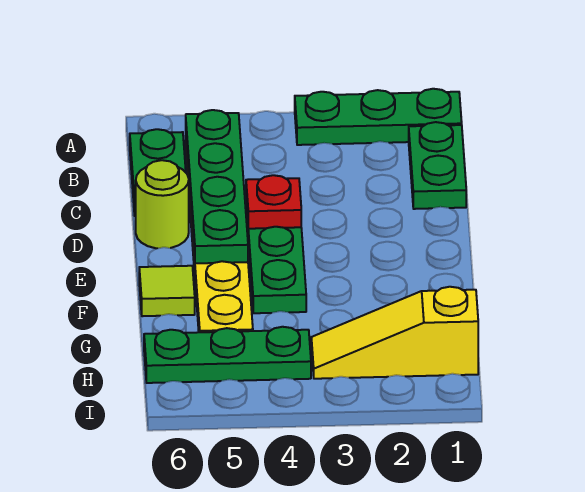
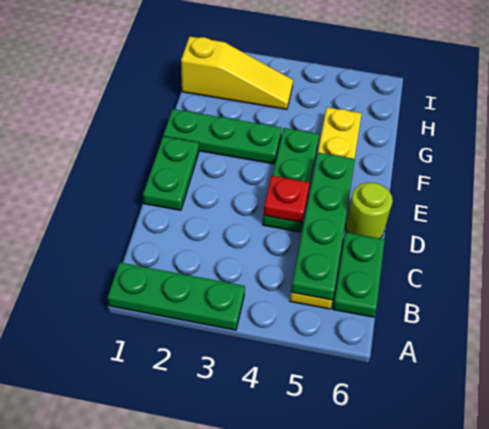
green plate B1:C1 level 1 -> green plate D1:E1 level 1
lime tile F6 level 1 -> none
green plate H4:H6 level 1 -> green plate F1:F3 level 1

